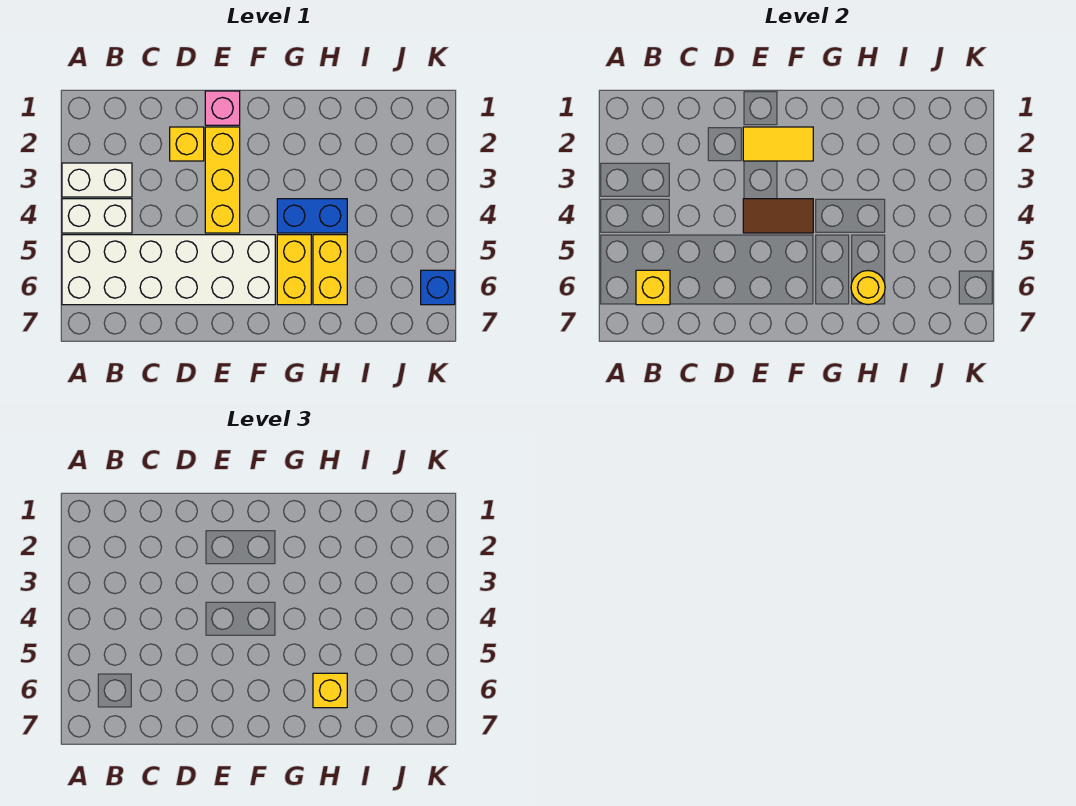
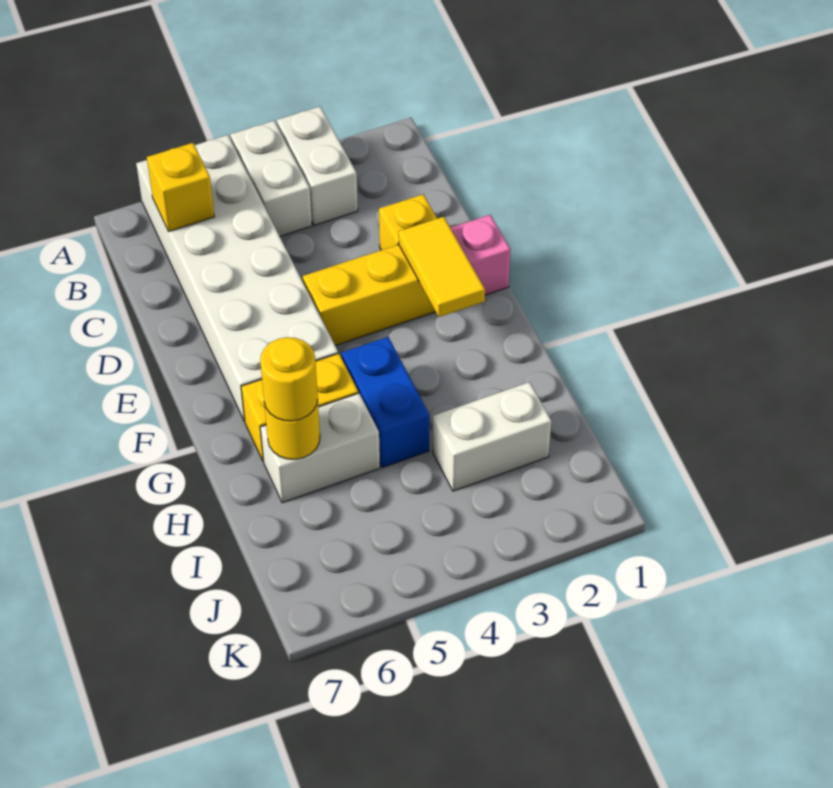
brown tile E4:F4 level 2 -> none
yellow brick H5:H6 level 1 -> white brick H5:H6 level 1
yellow brick H6 level 3 -> yellow round brick H6 level 3
none -> white brick I2:I3 level 1
blue brick K6 level 1 -> none

